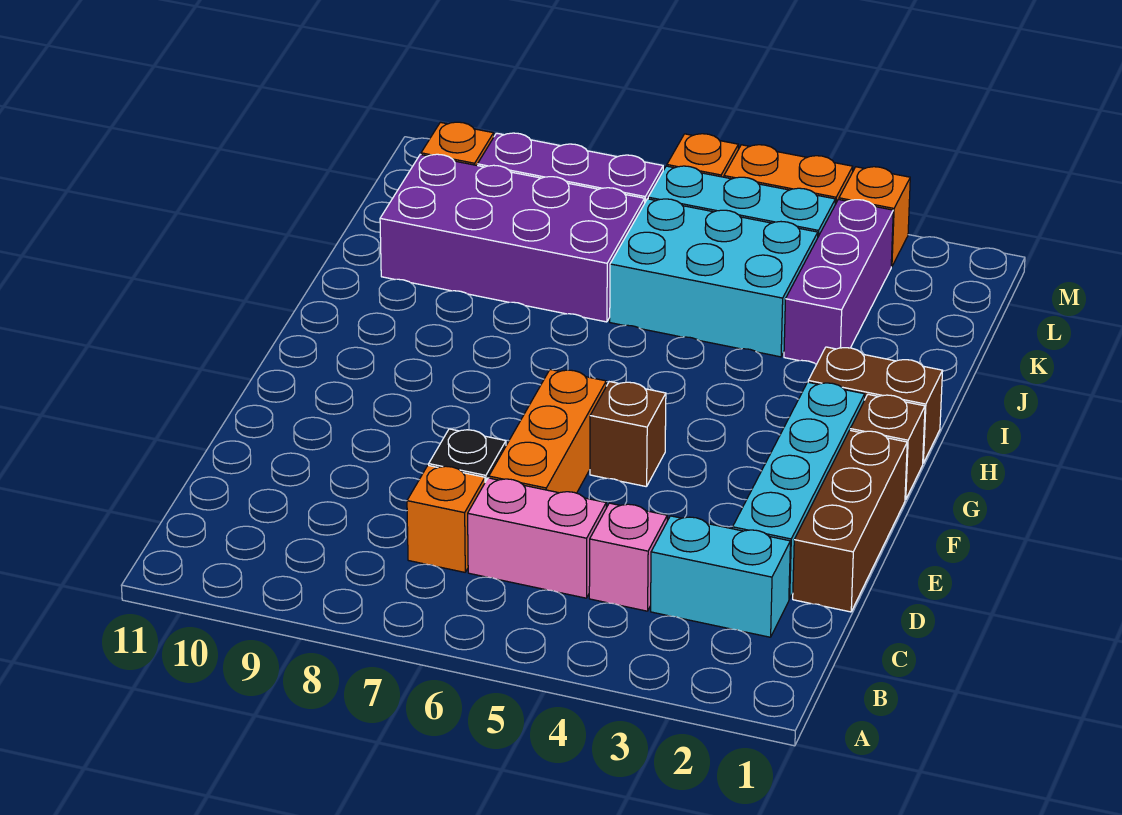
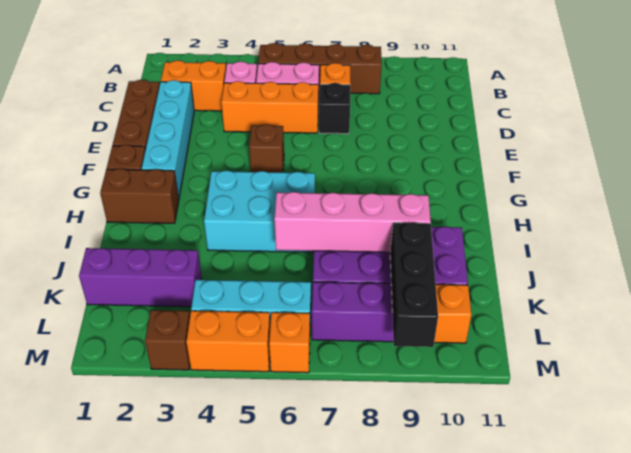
none -> brown brick B5:B8 level 1
cyan brick C2:C3 level 1 -> orange brick C2:C3 level 1
orange brick D6:F6 level 1 -> orange brick D4:D6 level 1
purple brick J3:L3 level 1 -> purple brick K1:K3 level 1
cyan brick J4:K6 level 1 -> cyan brick H4:I6 level 1
none -> pink brick J6:J9 level 2
none -> black brick K9:M9 level 2
orange brick M3 level 1 -> brown brick M3 level 1

